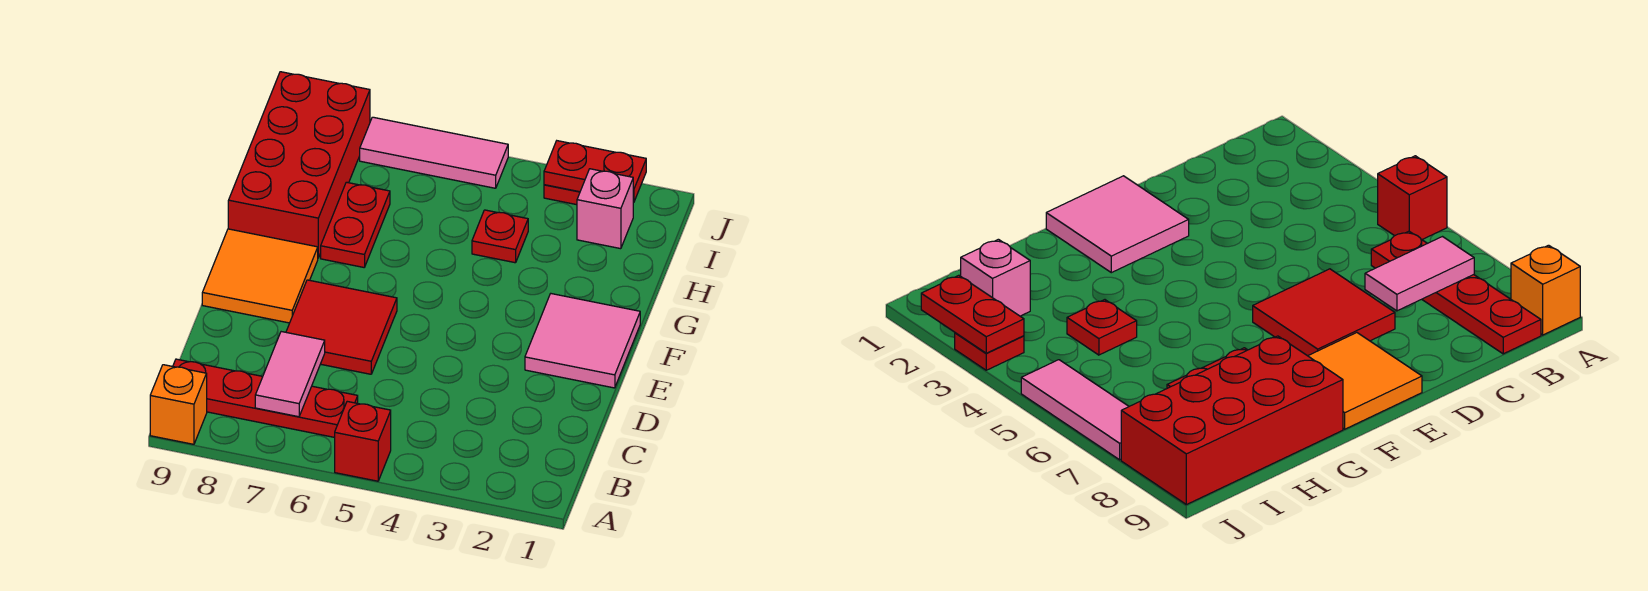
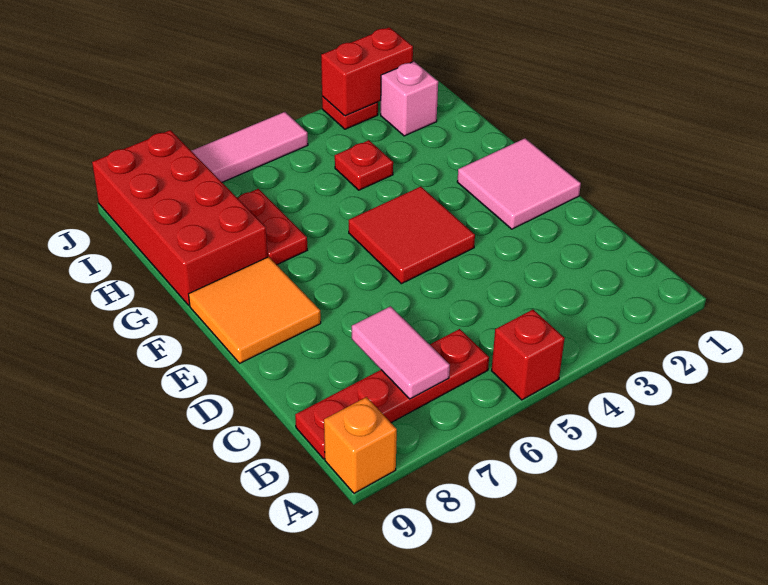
red tile D6:E7 level 1 -> red tile E4:F5 level 1
red plate J2:J3 level 2 -> red brick J2:J3 level 2

